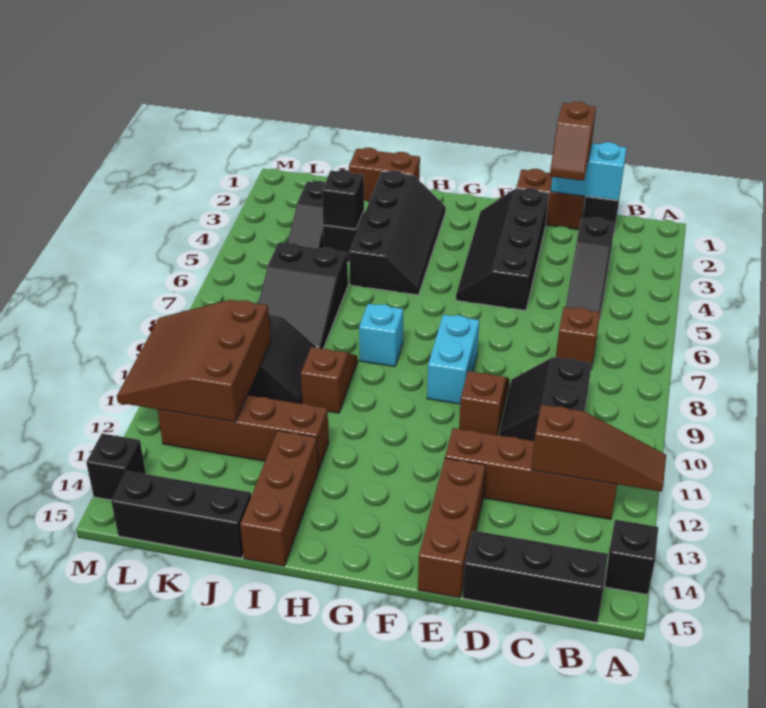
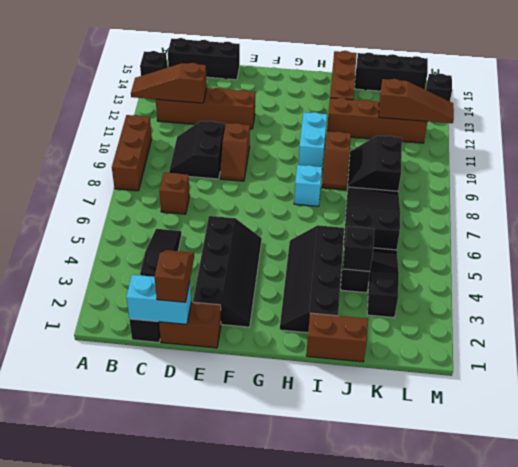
black slope C9:D10 level 1 top C -> black slope C9:D10 level 1 top D
brown brick E13:E15 level 1 -> brown brick A8:A10 level 1
cyan brick F8:F9 level 1 -> cyan brick H10:H11 level 1
brown slope K10:M12 level 2 top K -> brown slope K12:M12 level 2 top K

